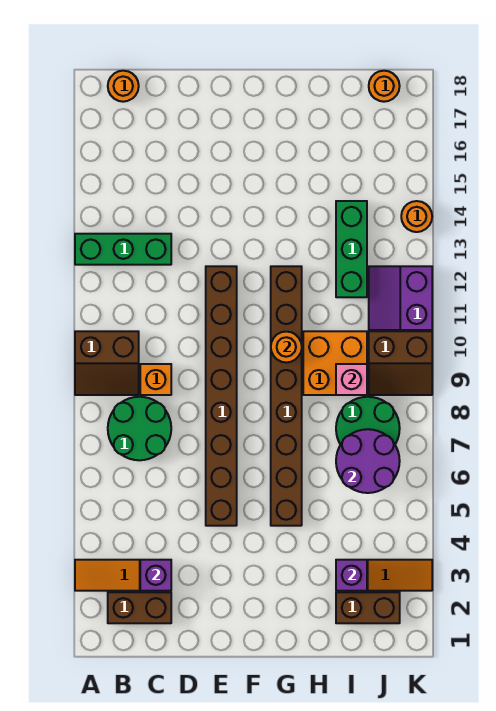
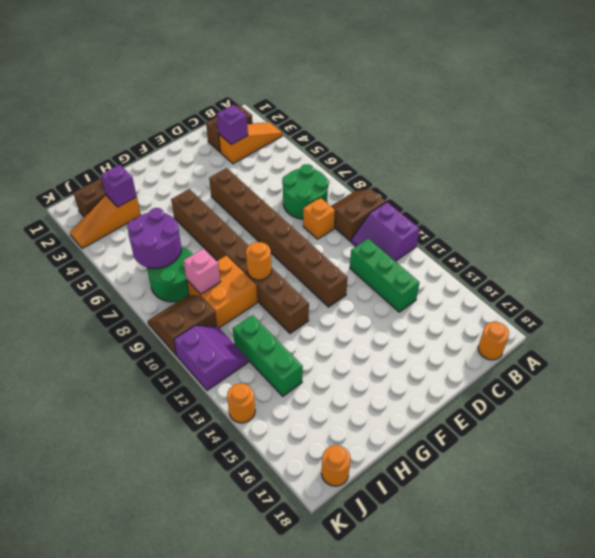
none -> purple slope A11:B12 level 1 top A
green brick A13:C13 level 1 -> green brick C12:C14 level 1

